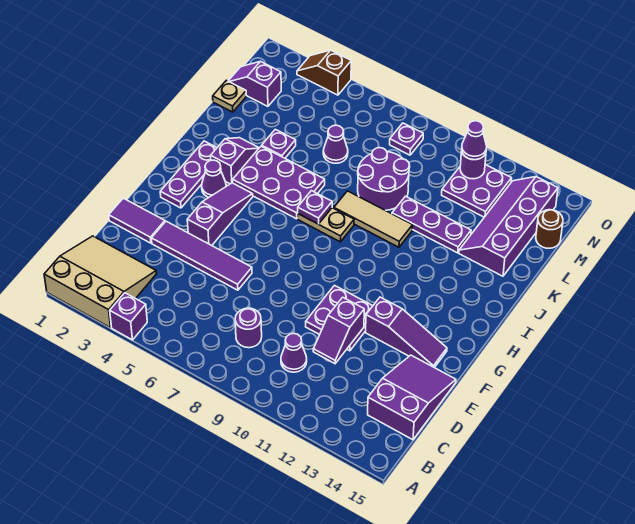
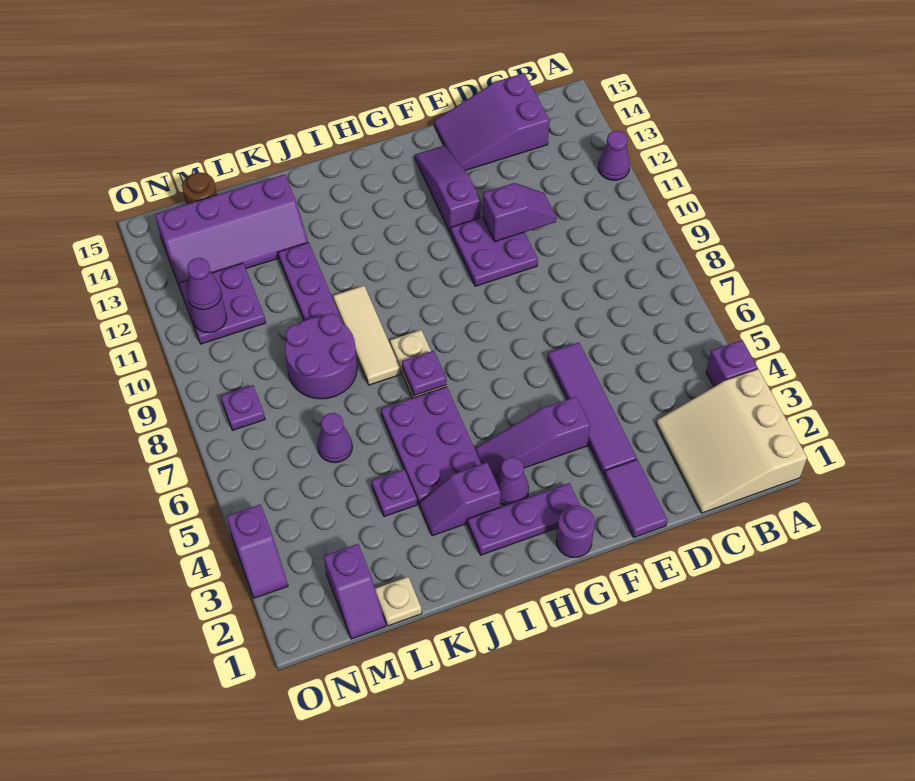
purple round brick C8 level 1 -> purple round brick G1 level 1
purple cone C10 level 1 -> purple cone A12 level 1
brown slope O3:O4 level 1 top 4 -> purple slope O3:O4 level 1 top 4

